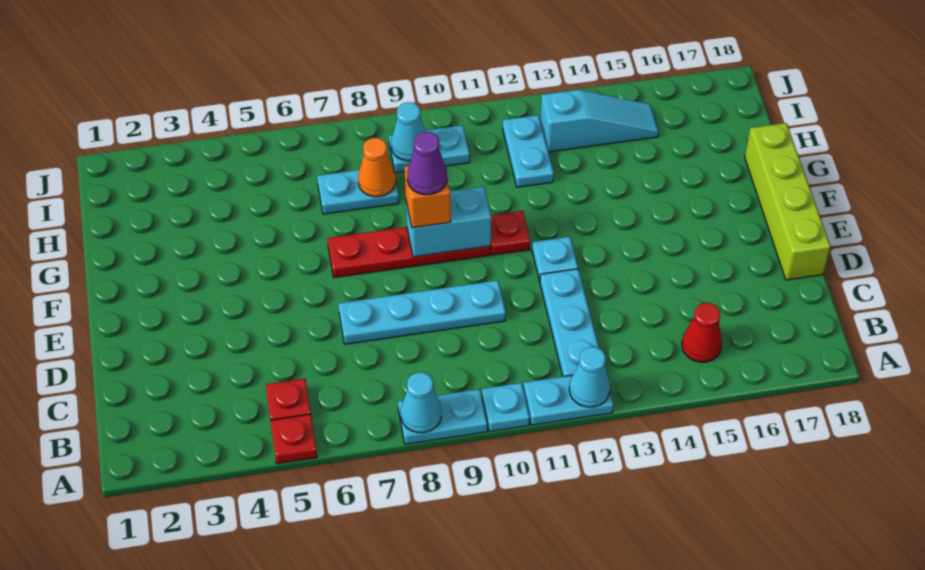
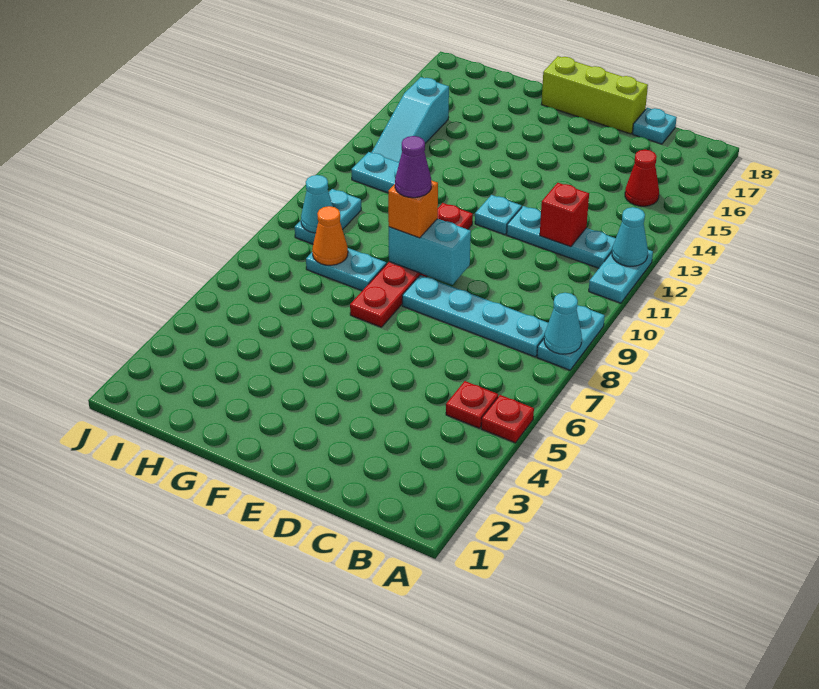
cyan plate A10 level 1 -> cyan plate C18 level 1
none -> red brick C12 level 2
cyan plate D7:D10 level 1 -> cyan plate B8:E8 level 1
lime brick D18:G18 level 1 -> lime brick D18:F18 level 1
cyan brick F9:F10 level 2 -> cyan brick E9:F9 level 2
cyan plate H7:H8 level 1 -> cyan plate G8:H8 level 1
cyan slope I13:I15 level 1 top 13 -> cyan slope I13:I15 level 1 top 15

